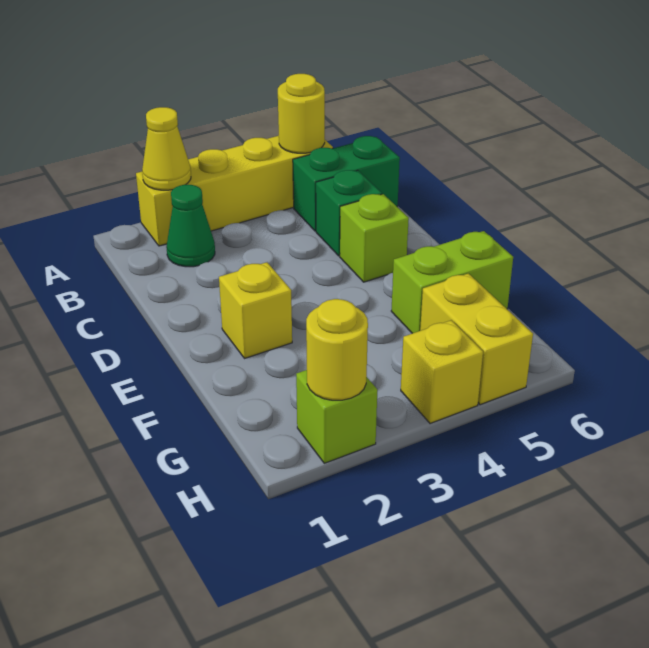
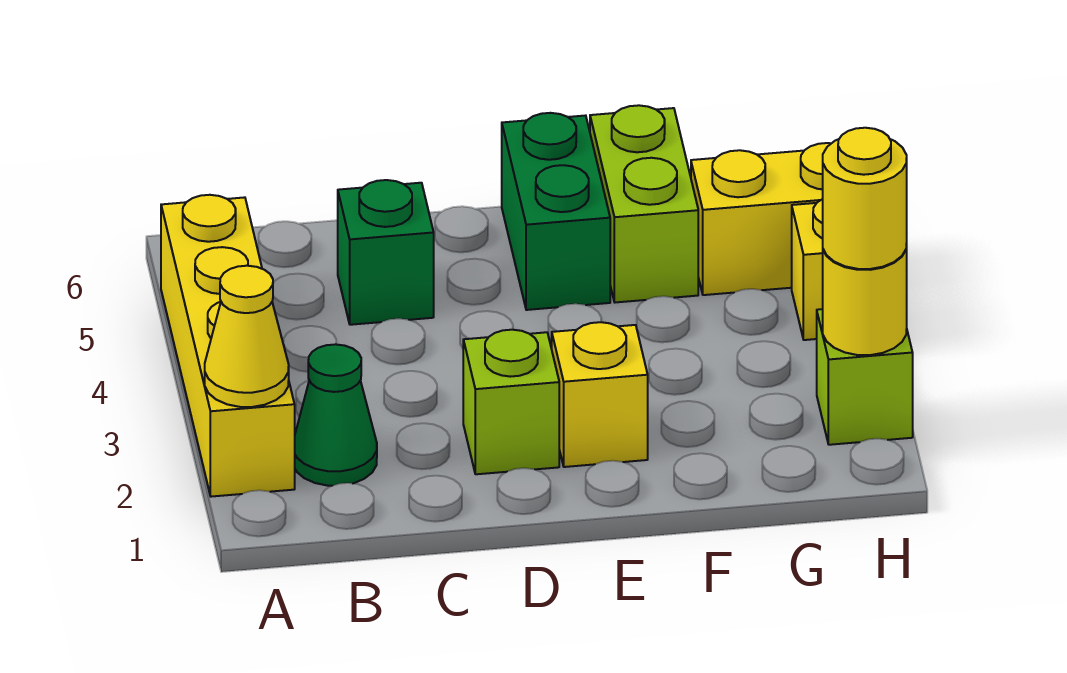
yellow round brick A5 level 2 -> yellow round brick H2 level 3
green brick B5:B6 level 1 -> green brick E5:E6 level 1
lime brick D5 level 1 -> lime brick D2 level 1

